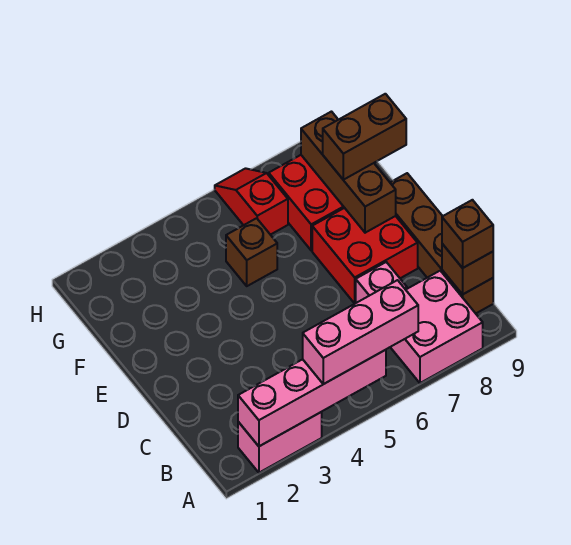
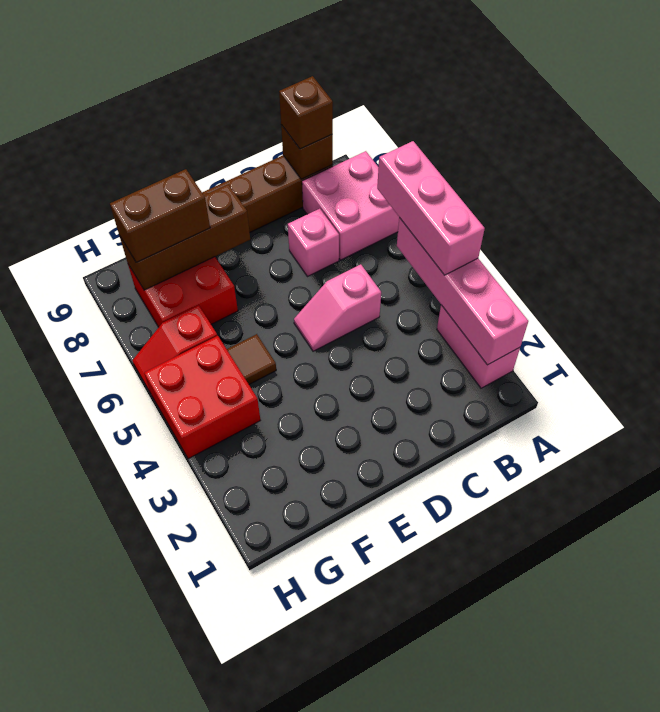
none -> pink slope C5:D5 level 1 top C
red brick D7:E8 level 1 -> red brick G4:H5 level 1
brown brick F5 level 1 -> brown tile F5 level 1
brown brick F8:F9 level 3 -> brown brick F8:G8 level 3

